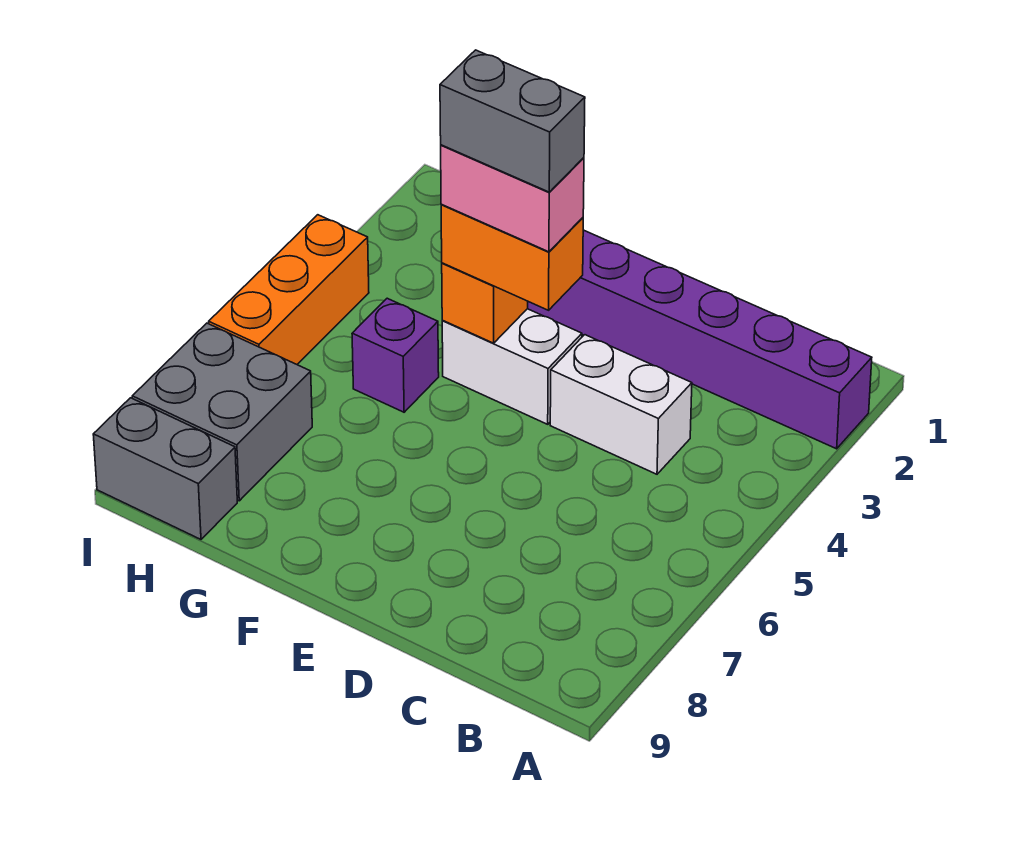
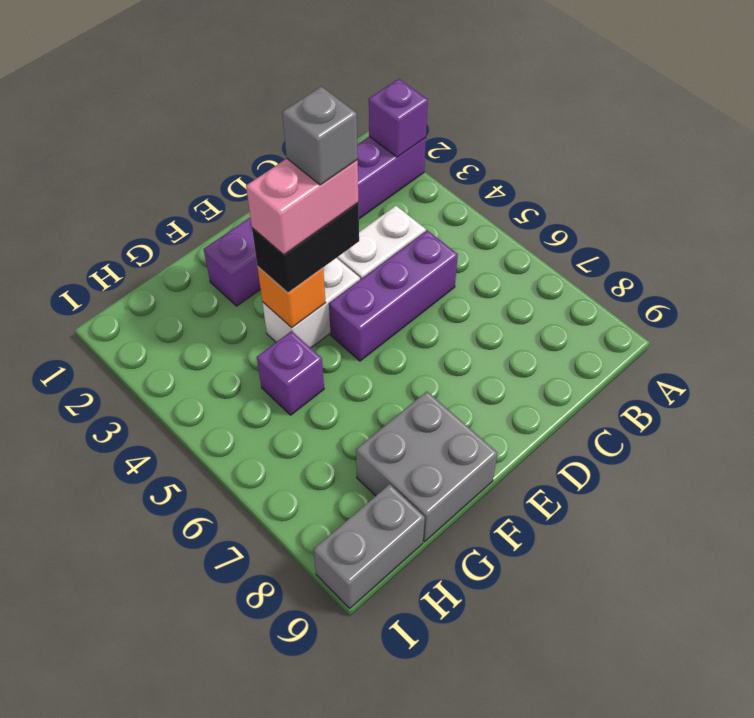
none -> purple brick A2 level 2
none -> purple brick C5:E5 level 1
orange brick E4:F4 level 3 -> black brick E4:F4 level 3
grey brick E4:F4 level 5 -> grey brick E4 level 5
grey brick H7:I8 level 1 -> grey brick F8:G9 level 1
orange brick I4:I6 level 1 -> none

